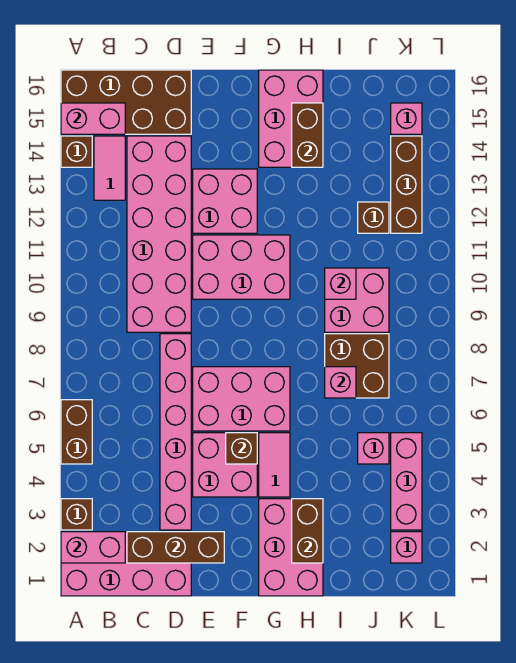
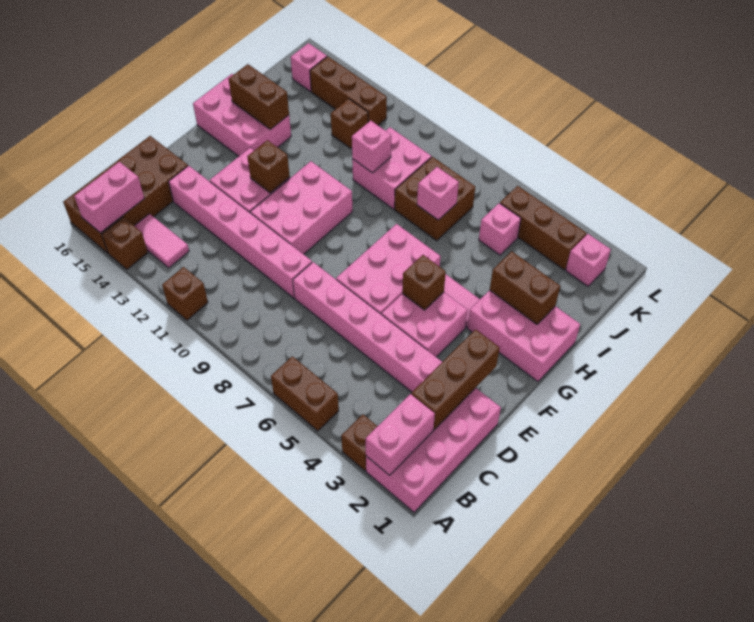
none -> brown brick A11 level 1
pink brick C9:D14 level 1 -> pink brick D9:D14 level 1
none -> brown brick F12 level 2
pink brick K3:K5 level 1 -> brown brick K3:K5 level 1

